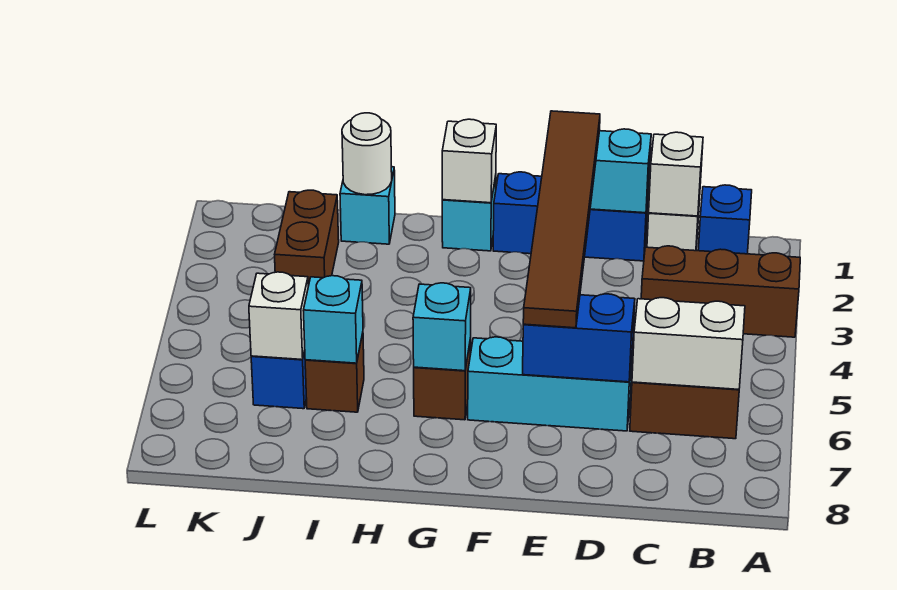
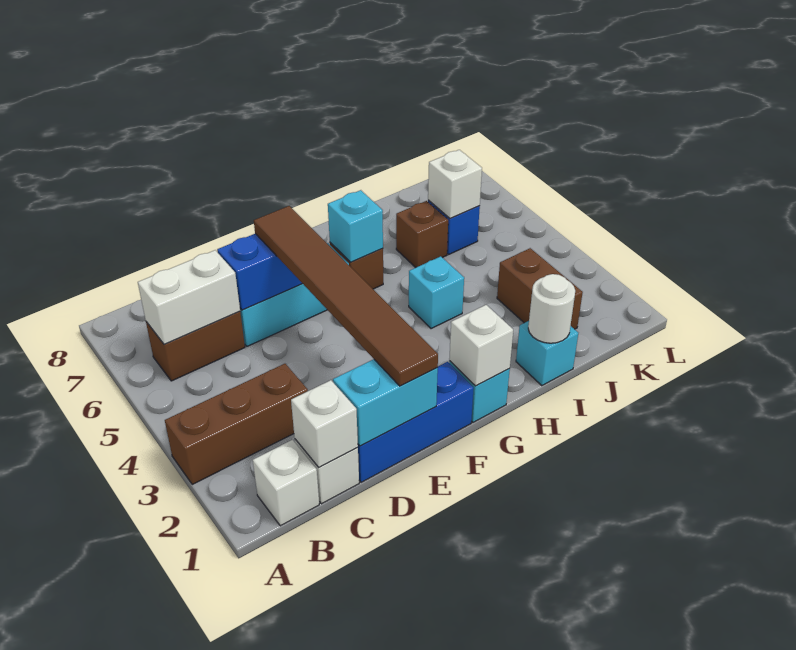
blue brick B1 level 1 -> white brick B1 level 1
cyan brick I6 level 2 -> cyan brick H4 level 1

